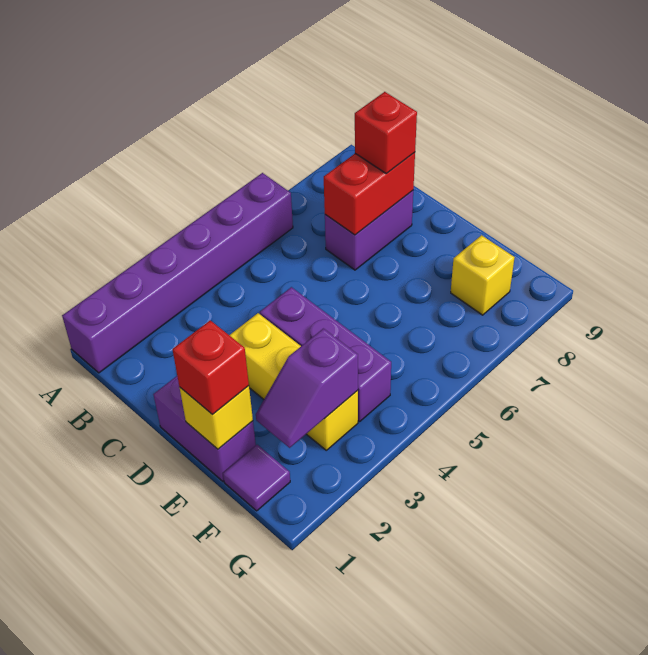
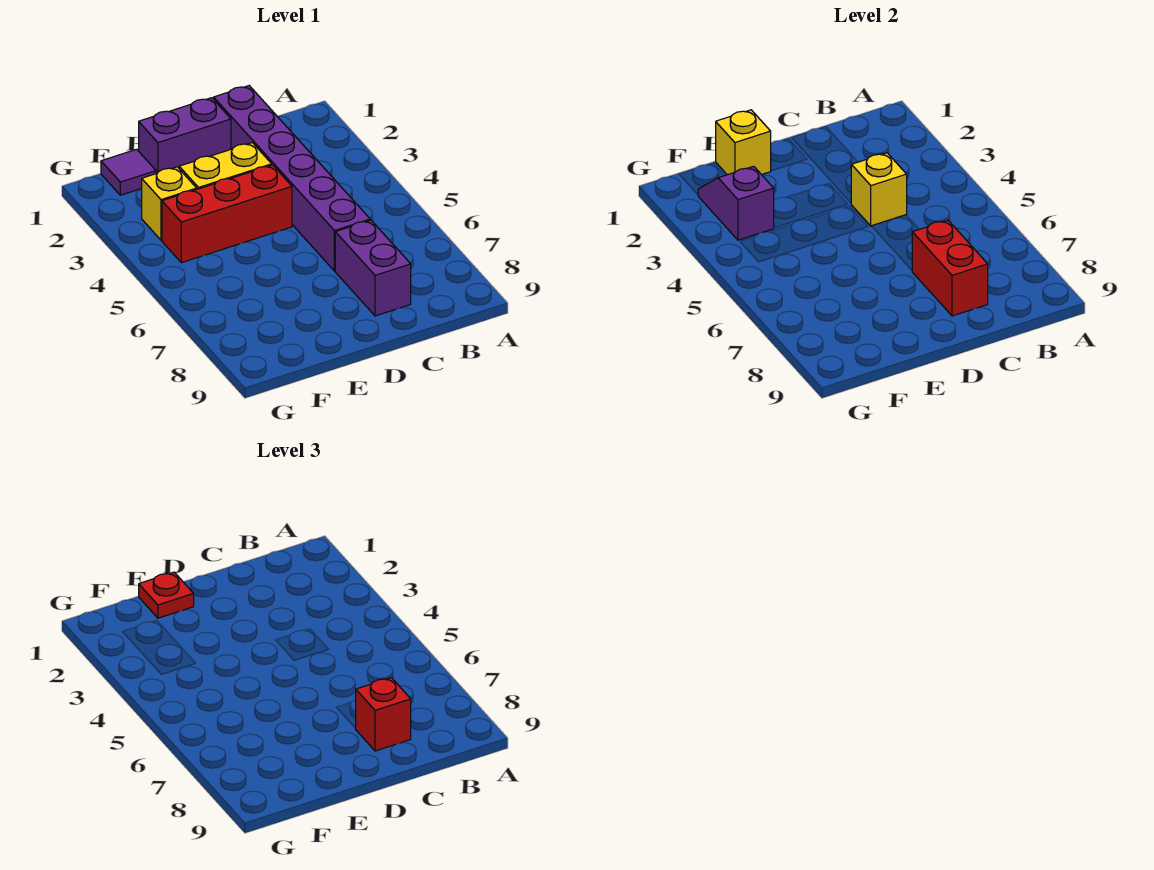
purple brick A1:A6 level 1 -> purple brick C1:C6 level 1
purple brick D4:F4 level 1 -> red brick D4:F4 level 1
red brick E1 level 3 -> red plate E1 level 3
yellow brick F8 level 1 -> yellow brick C4 level 2

